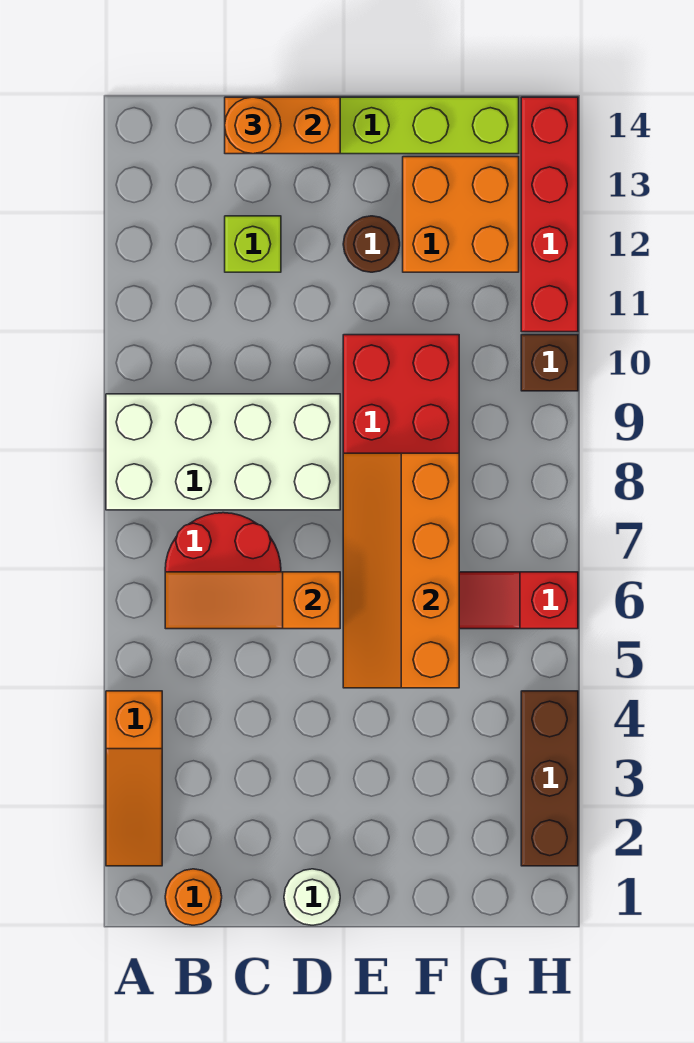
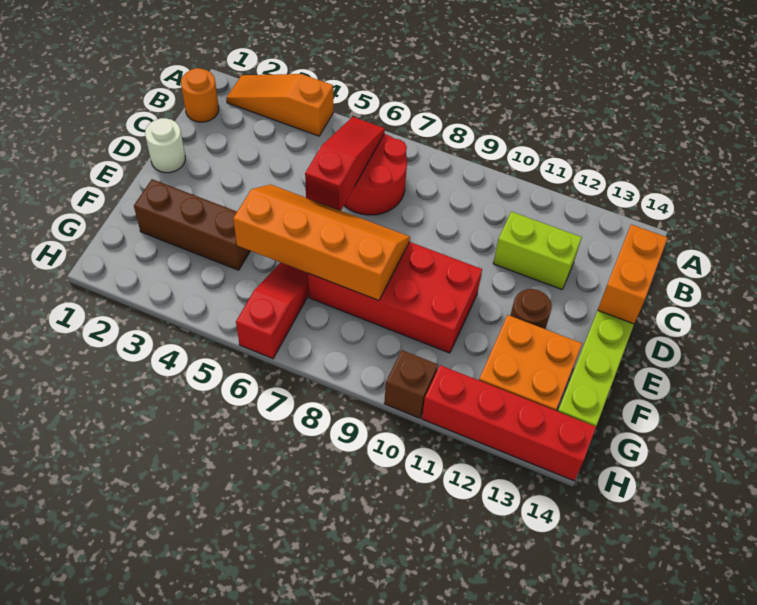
white brick A8:D9 level 1 -> none
orange slope B6:D6 level 2 top D -> red slope B6:D6 level 2 top D
lime brick C12 level 1 -> lime brick C11:C12 level 1
orange round brick C14 level 3 -> none
brown brick H2:H4 level 1 -> brown brick F2:F4 level 1

